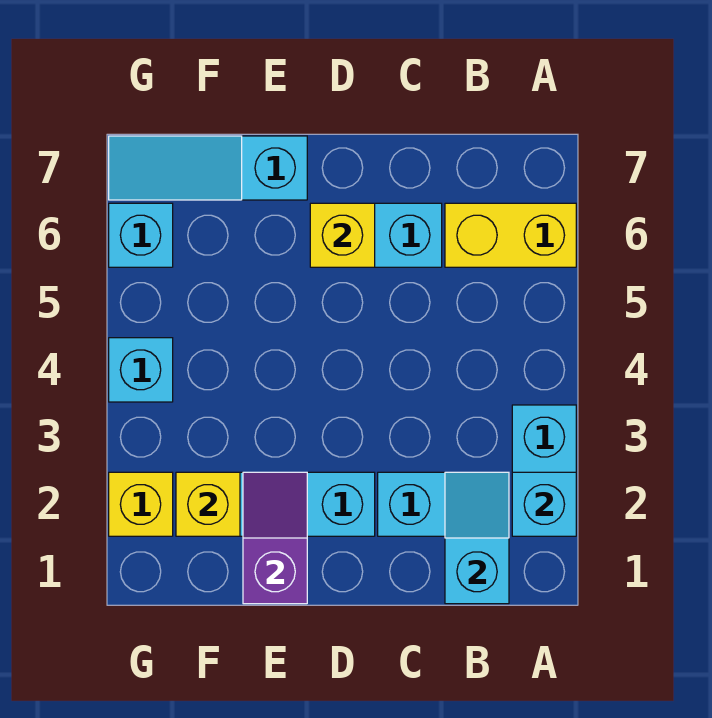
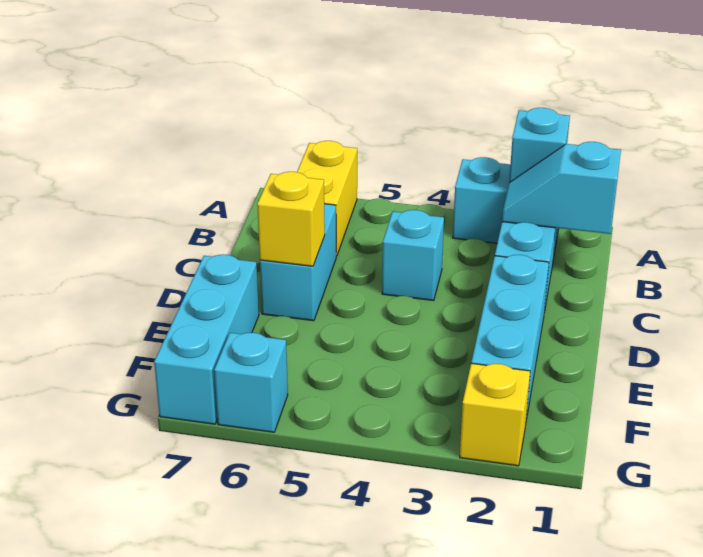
purple slope E1:E2 level 2 top 1 -> none
cyan slope E7:G7 level 1 top E -> cyan brick E7:G7 level 1
yellow brick F2 level 2 -> none
cyan brick G4 level 1 -> cyan brick C4 level 1

